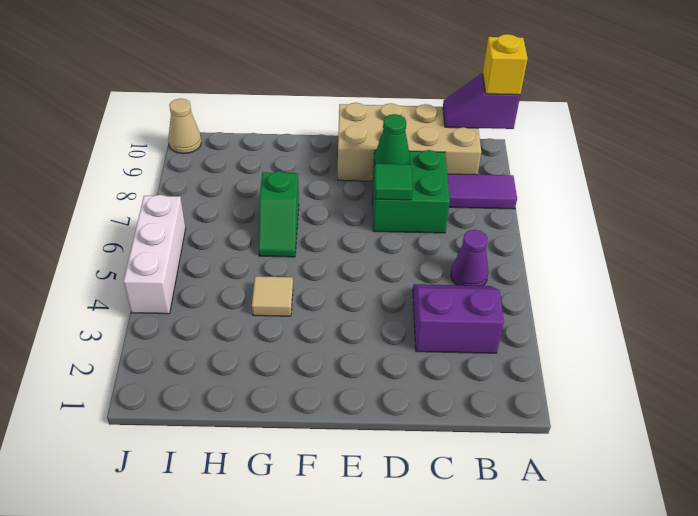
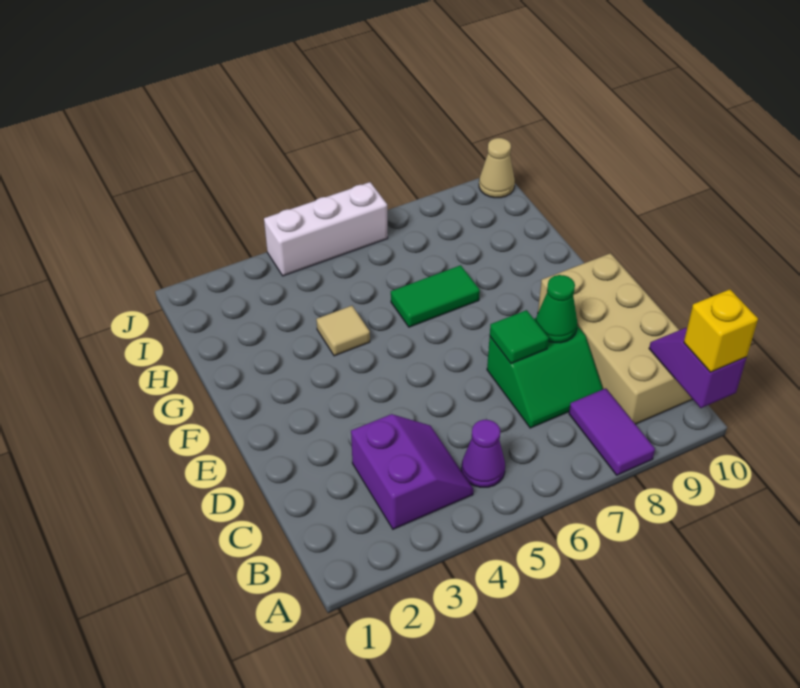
green brick C7:D8 level 1 -> green slope C7:D8 level 1 top D
green slope G6:G7 level 1 top 7 -> green tile G6:G7 level 1

